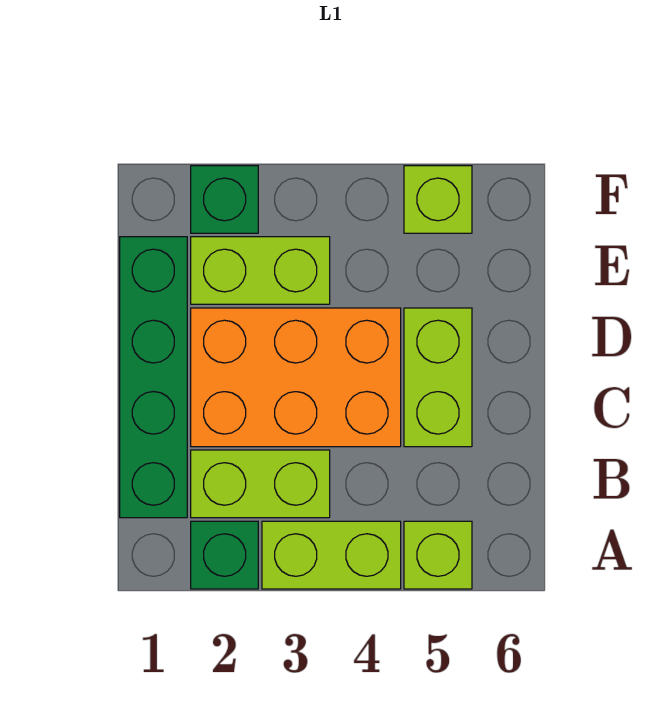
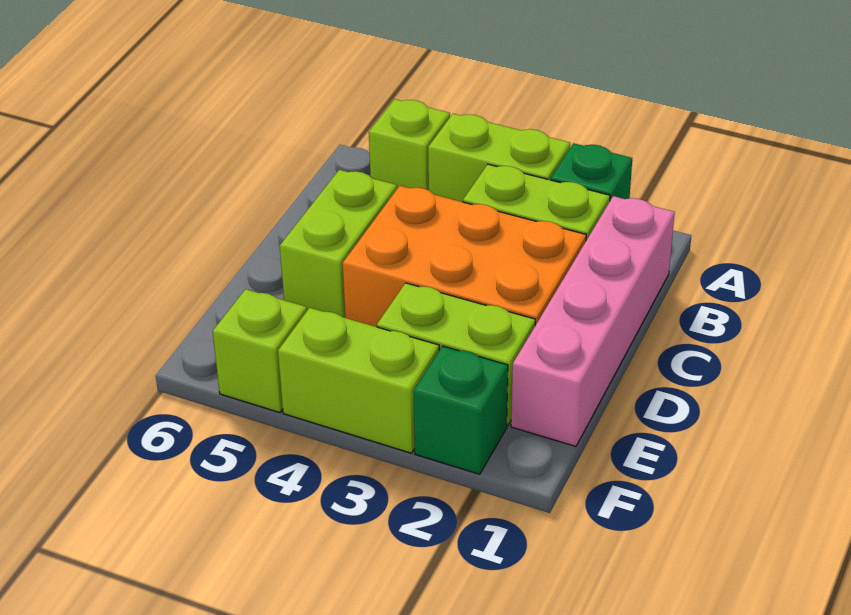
green brick B1:E1 level 1 -> pink brick B1:E1 level 1
none -> lime brick F3:F4 level 1

